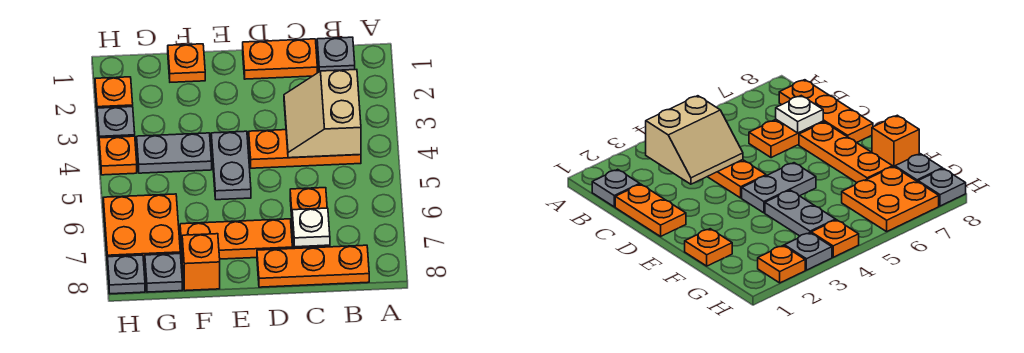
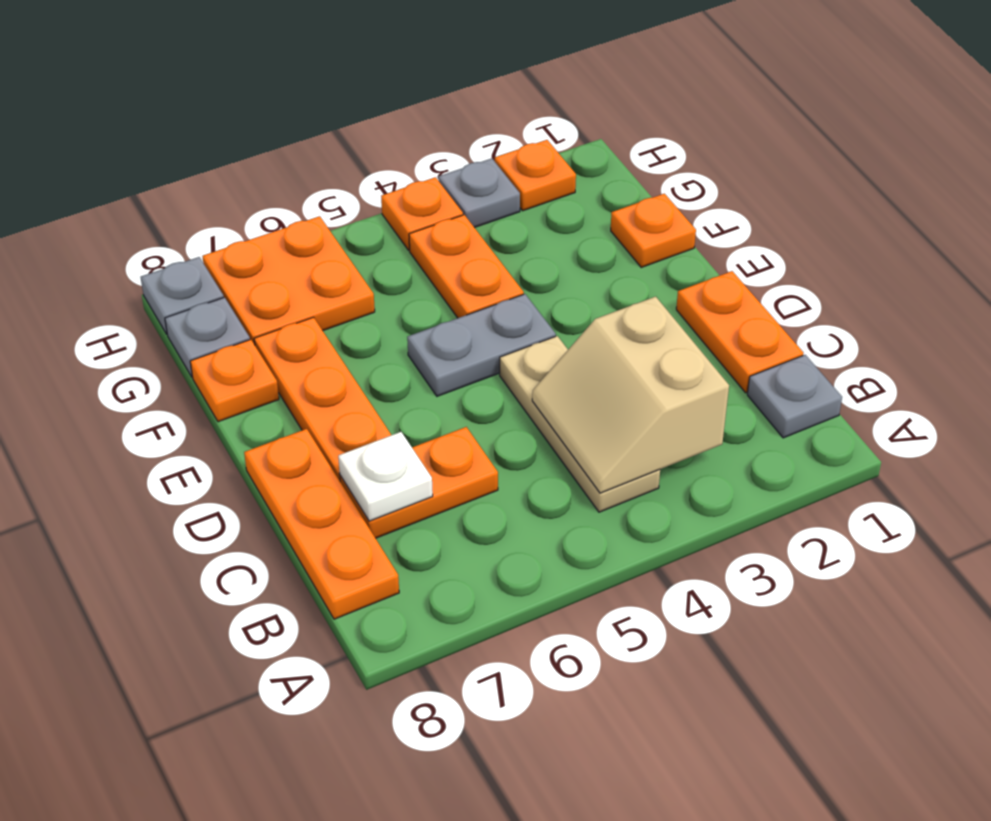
tan slope B3:C4 level 2 top B -> tan slope B3:C4 level 2 top 3
orange plate B4:D4 level 1 -> tan plate B4:D4 level 1
grey plate F4:G4 level 1 -> orange plate F4:G4 level 1
orange brick F8 level 1 -> orange plate F8 level 1

